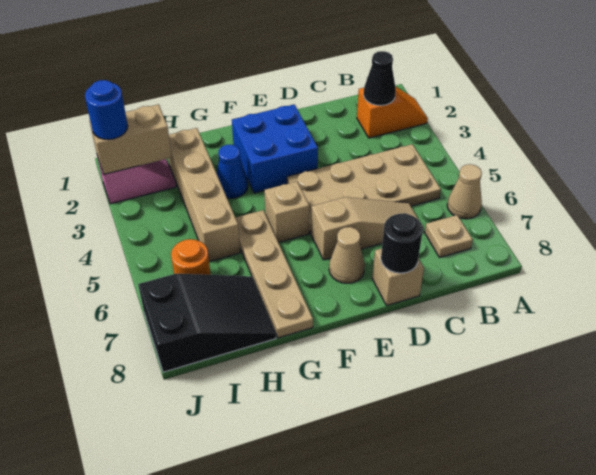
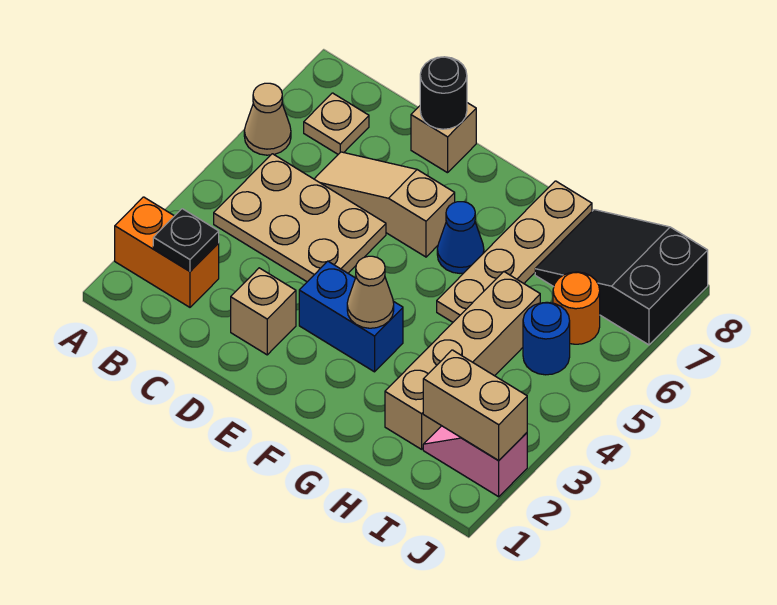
orange slope A2:B2 level 1 top B -> orange brick A2:B2 level 1
black cone B2 level 2 -> black plate B2 level 2
tan plate B4:E5 level 1 -> tan plate B4:D5 level 1
blue brick E2:F3 level 1 -> blue brick E3:F3 level 1
tan cone E7 level 1 -> tan cone F3 level 2
tan brick F5 level 1 -> tan brick D2 level 1
blue cone G3 level 1 -> blue cone F6 level 1
blue round brick J2 level 3 -> blue round brick I5 level 1

